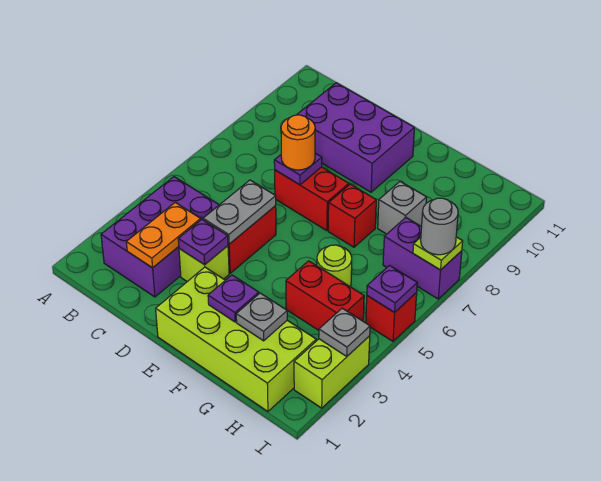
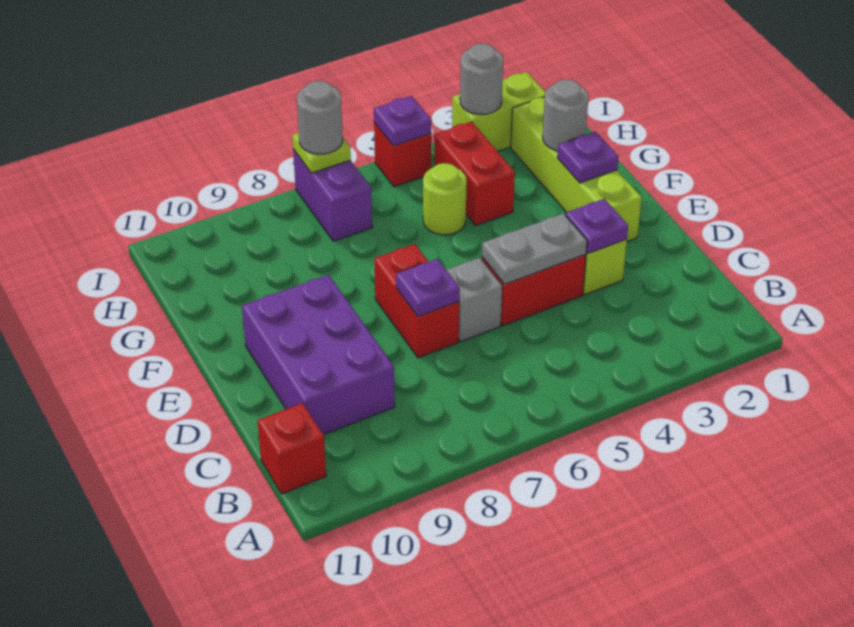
purple brick B2:C4 level 1 -> none
orange plate C2:C3 level 2 -> none
orange round brick D7 level 3 -> none
lime brick E1:H2 level 1 -> lime brick E2:H2 level 1
red brick F7 level 1 -> red brick B11 level 1
grey plate G2 level 2 -> grey round brick G2 level 2
grey brick G8 level 1 -> grey brick D6 level 1
grey plate I3 level 2 -> grey round brick I3 level 2

